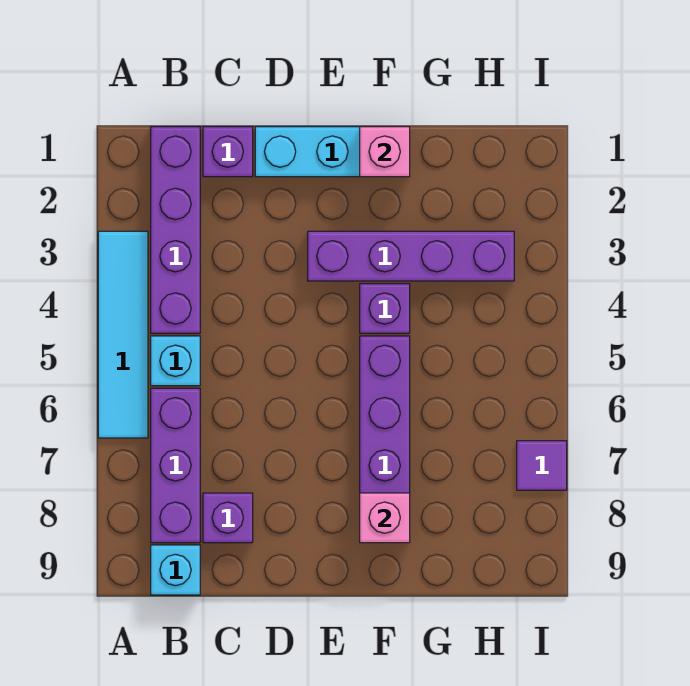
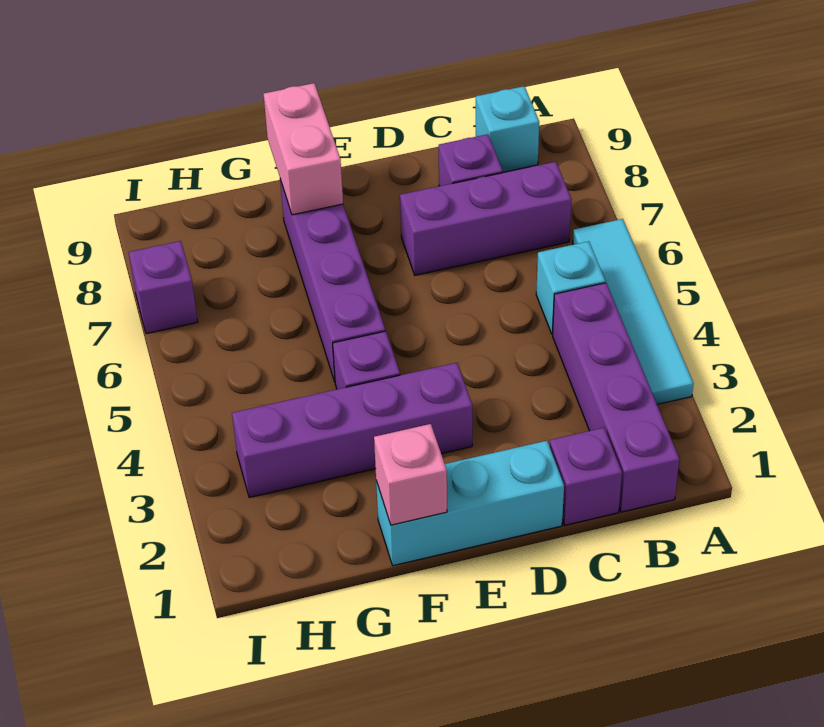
purple brick B6:B8 level 1 -> purple brick B7:D7 level 1
pink brick F8 level 2 -> pink brick F8:F9 level 2
purple tile I7 level 1 -> purple brick I7 level 1

